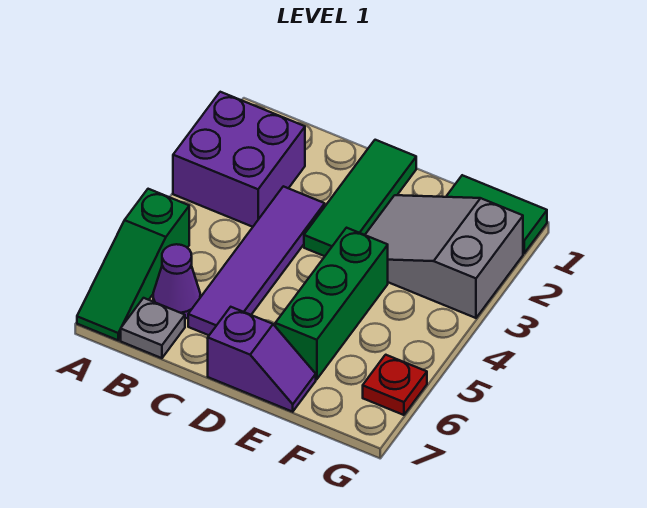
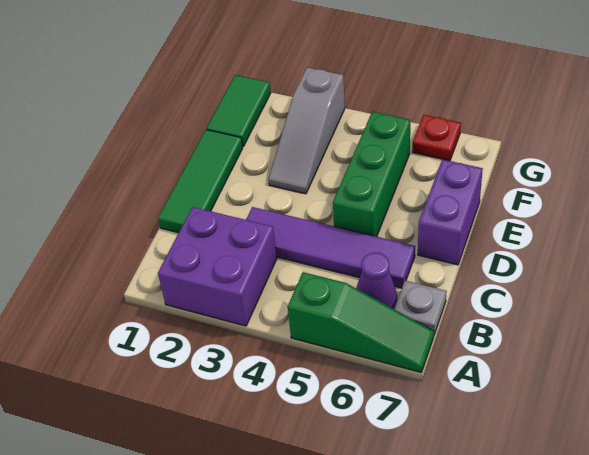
green tile D1:D3 level 1 -> green tile C1:E1 level 1
purple slope D7:E7 level 1 top D -> purple brick D7:E7 level 1
grey slope E2:G3 level 1 top G -> grey slope E3:G3 level 1 top G
green brick E4:E6 level 1 -> green brick D5:F5 level 1

